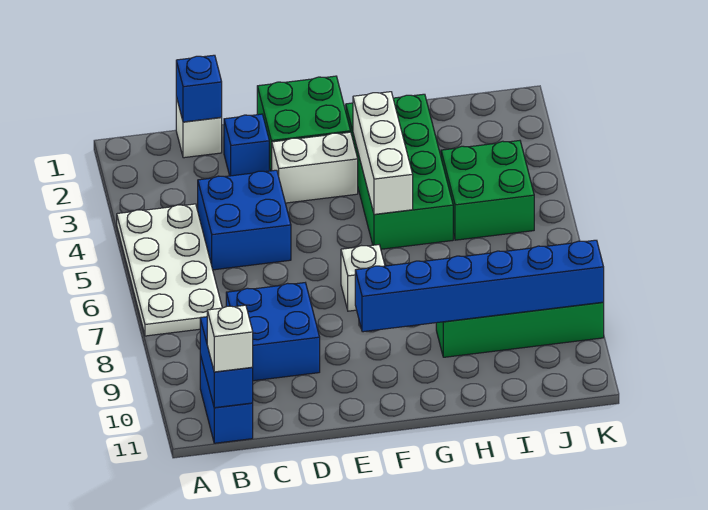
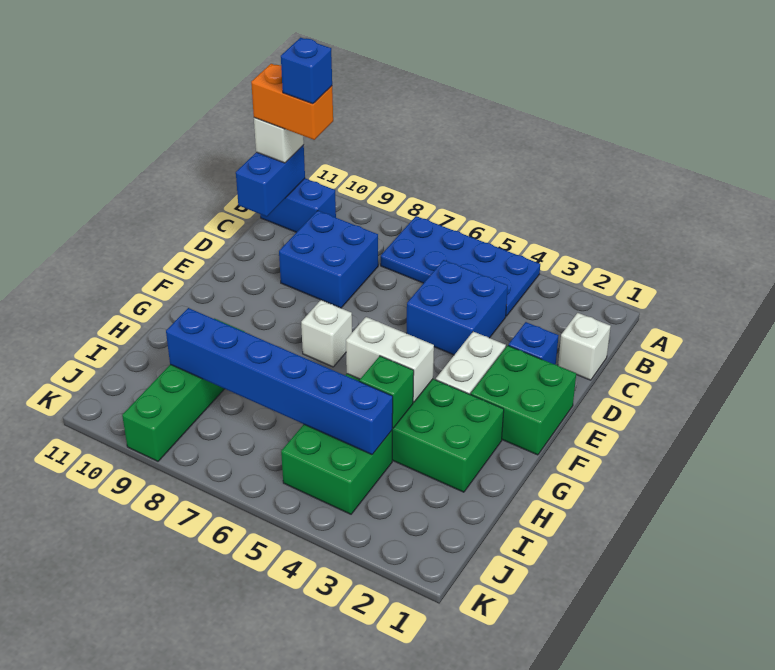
white plate A4:B7 level 1 -> blue plate A4:B7 level 1
blue brick B10:B11 level 2 -> blue brick B11:C11 level 2
none -> orange brick B10:B11 level 4
blue brick C1 level 2 -> blue brick B10 level 5
blue brick F9:K9 level 2 -> blue brick I4:I9 level 2
white brick G3:G5 level 2 -> white brick G4:G5 level 2
none -> green brick H4 level 2

